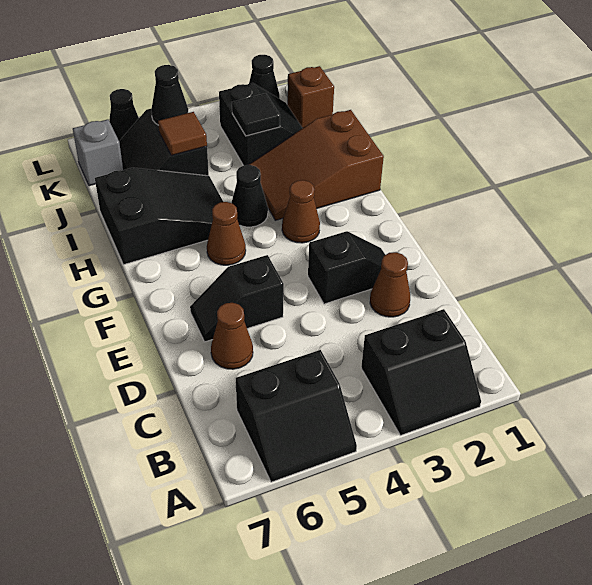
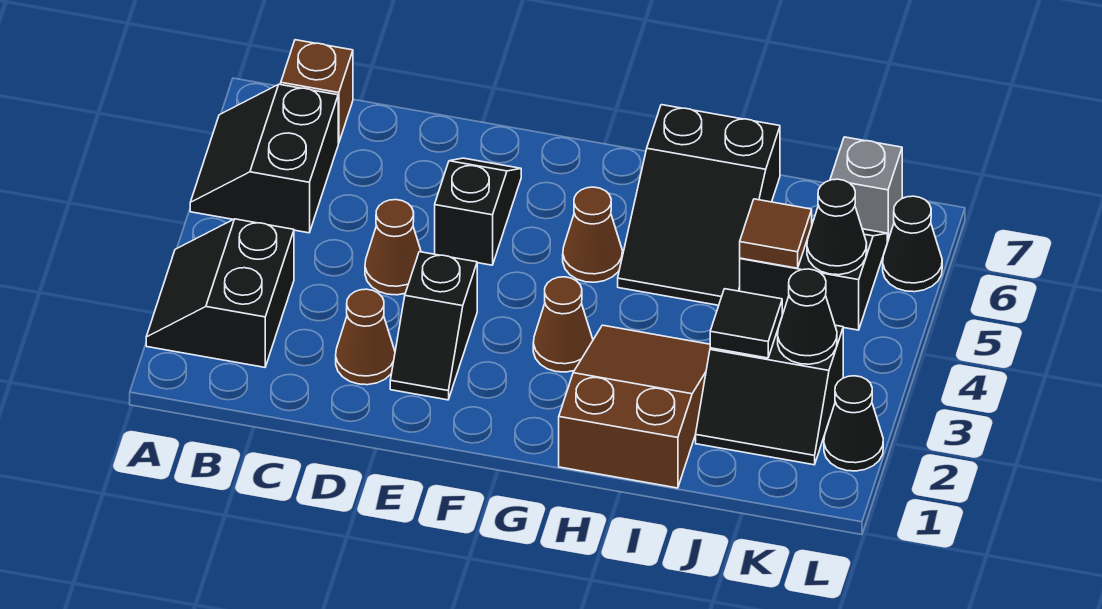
brown cone D6 level 1 -> brown cone D4 level 1
black cone H4 level 1 -> black cone K3 level 2
brown brick K1 level 1 -> brown brick B7 level 1

